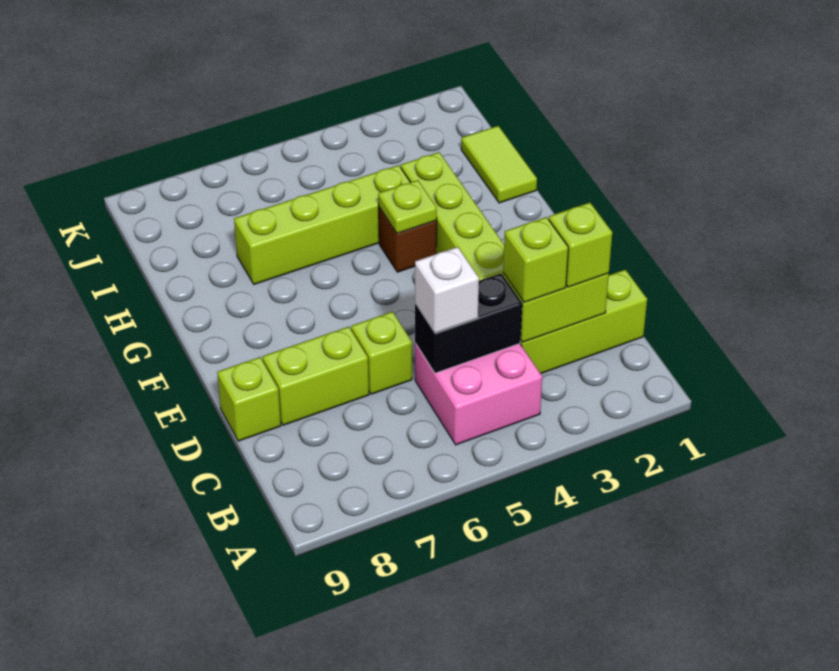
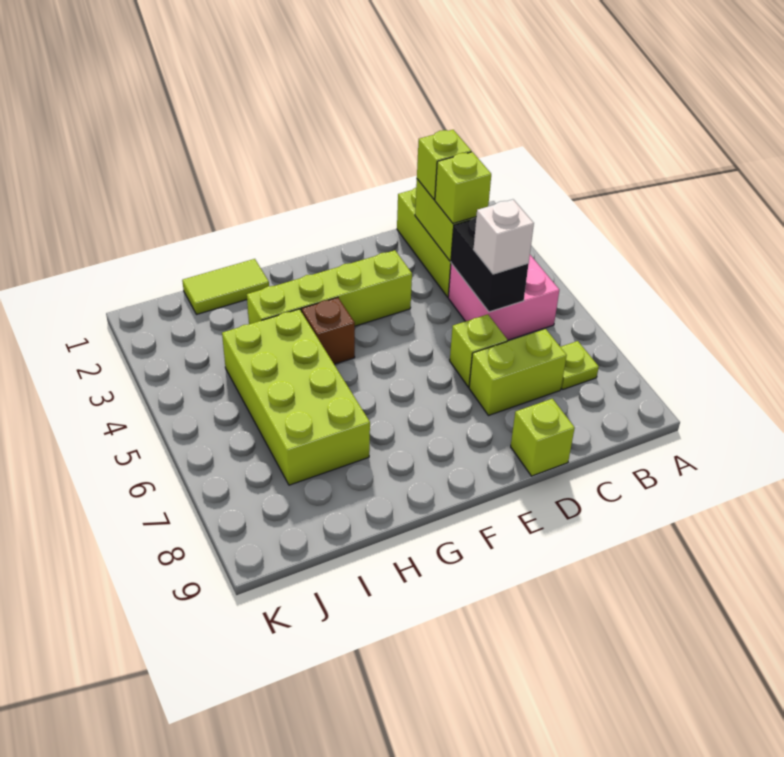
lime brick D7:D8 level 1 -> lime brick C7:D7 level 1
lime plate G4 level 2 -> lime plate B7 level 1
lime brick H4:H7 level 1 -> lime brick H4:I7 level 1

